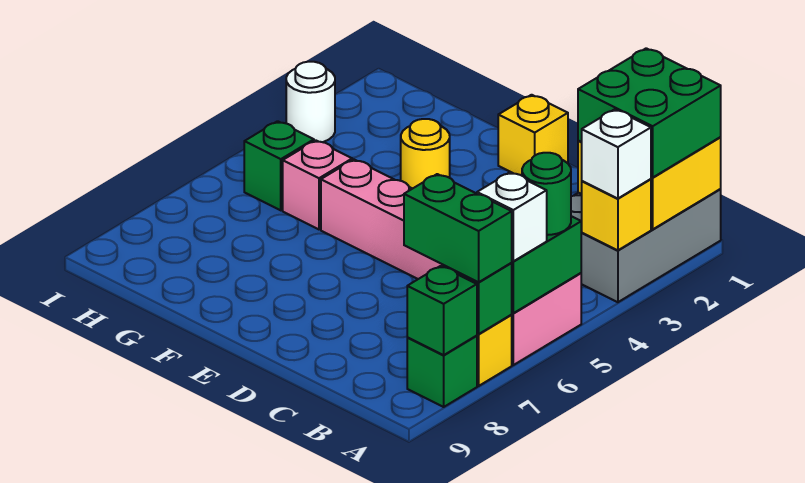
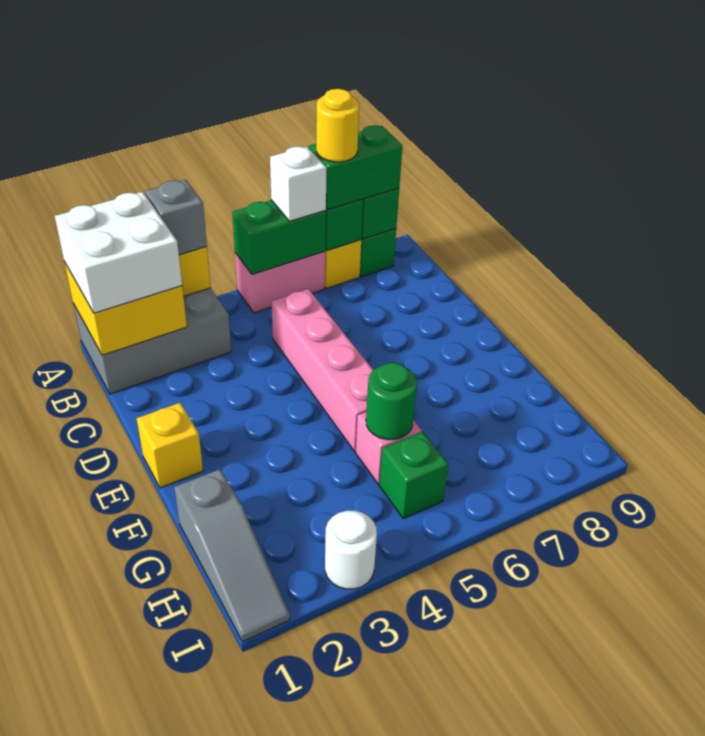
green brick A1:B2 level 3 -> white brick A1:B2 level 3
white brick A3 level 3 -> grey brick A3 level 3
green round brick A5 level 3 -> green round brick G5 level 2
green brick A7:B7 level 3 -> green brick A7:A8 level 3
yellow round brick F3 level 1 -> yellow round brick A7 level 4
none -> grey slope G1:I1 level 1 top G

